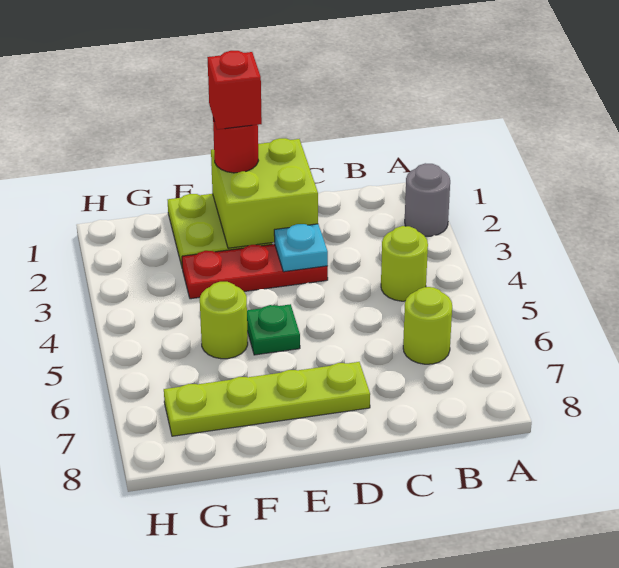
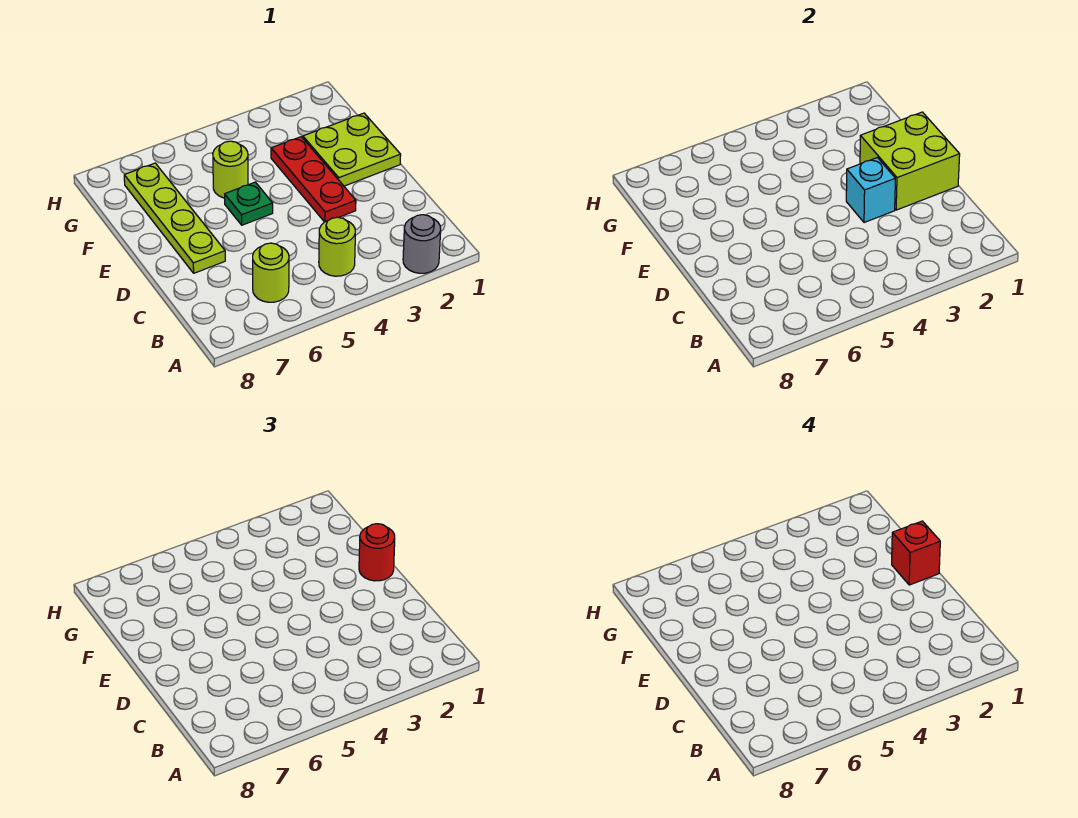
cyan plate D3 level 2 -> cyan brick D3 level 2

